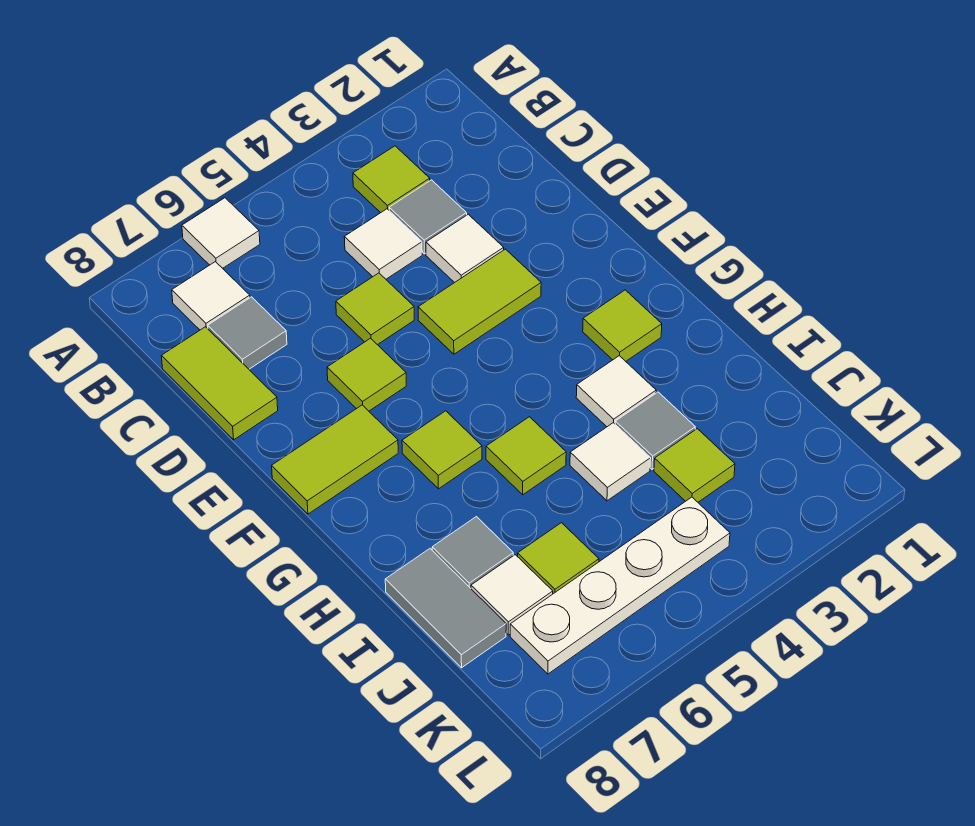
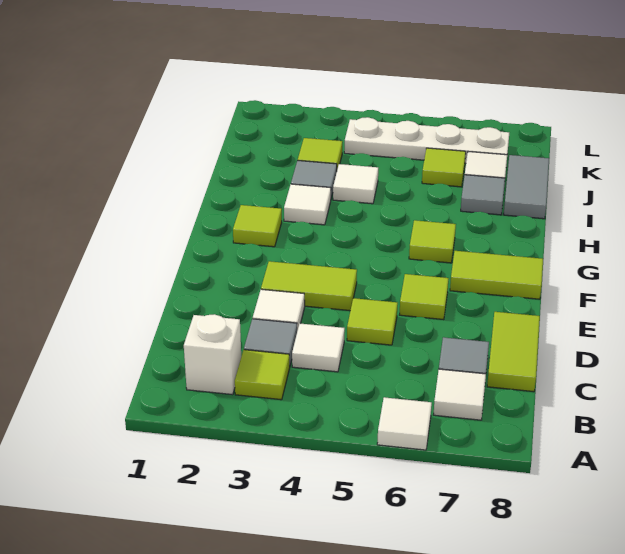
none -> white brick B2 level 1
lime tile H5 level 1 -> none

